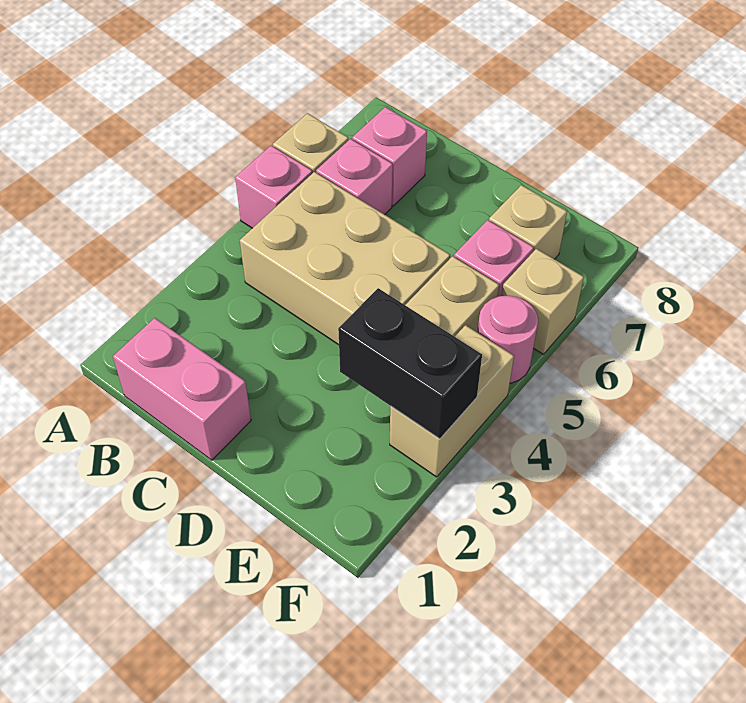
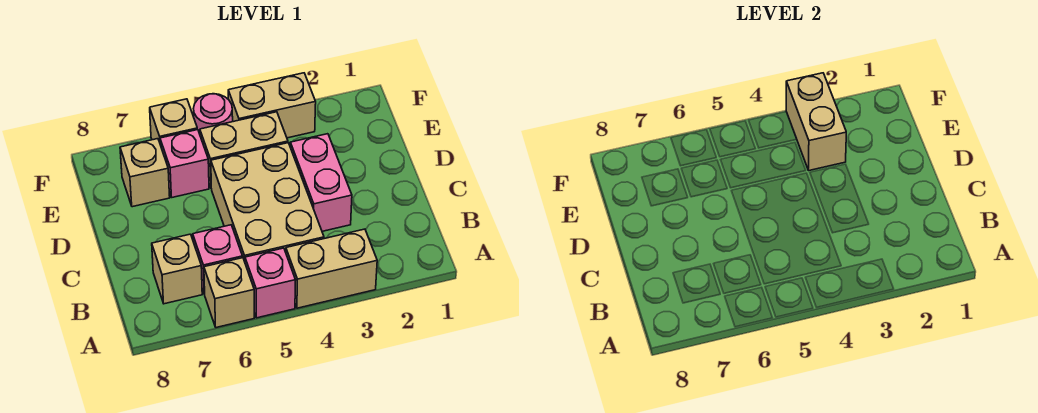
none -> tan brick A3:A4 level 1
pink brick B1:C1 level 1 -> pink brick C3:D3 level 1
pink brick B7 level 1 -> tan brick B7 level 1
black brick E3:F3 level 2 -> tan brick E3:F3 level 2

